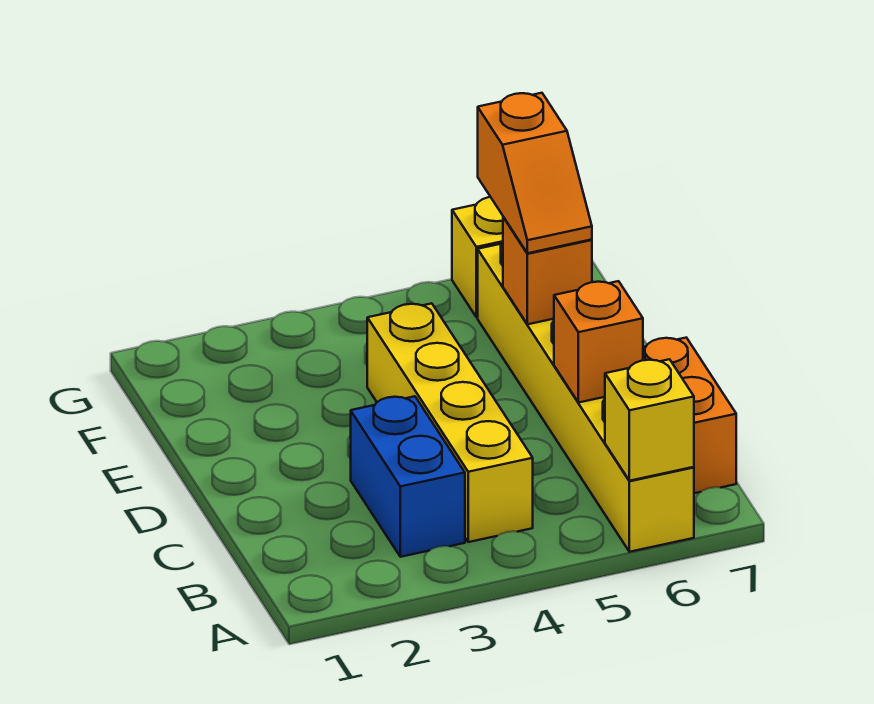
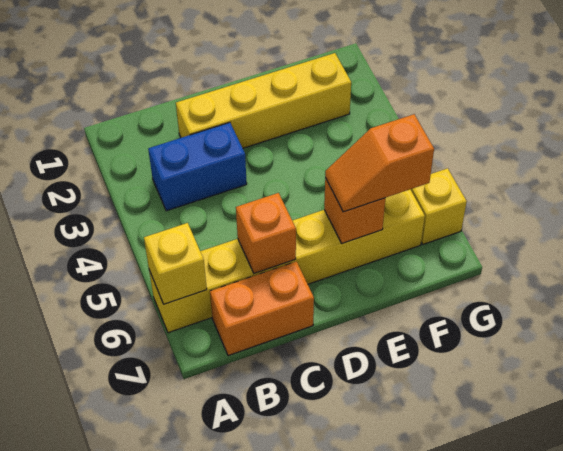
yellow brick B4:E4 level 1 -> yellow brick C2:F2 level 1

